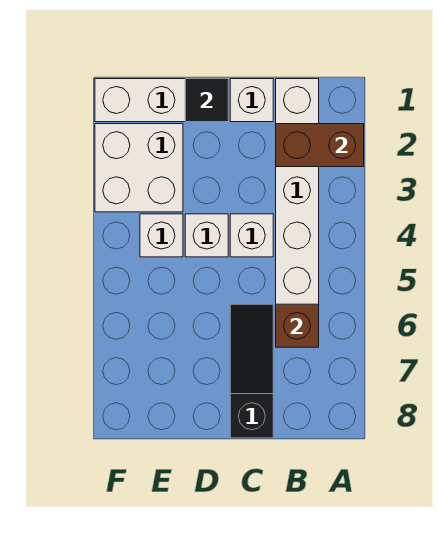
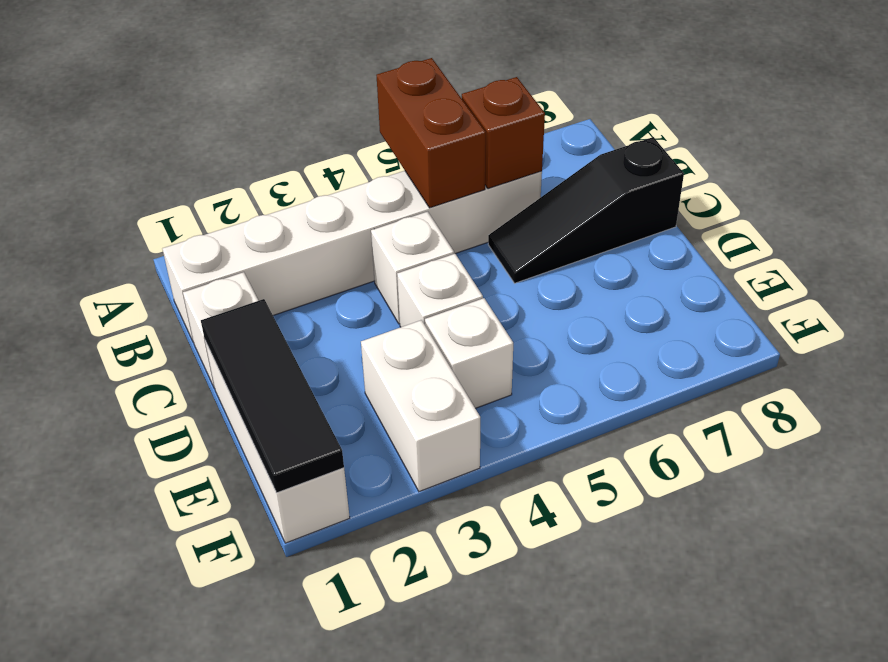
brown brick A2:B2 level 2 -> brown brick A5:B5 level 2
black tile D1 level 2 -> black tile D1:F1 level 2
white brick E2:F3 level 1 -> white brick E3:F3 level 1

